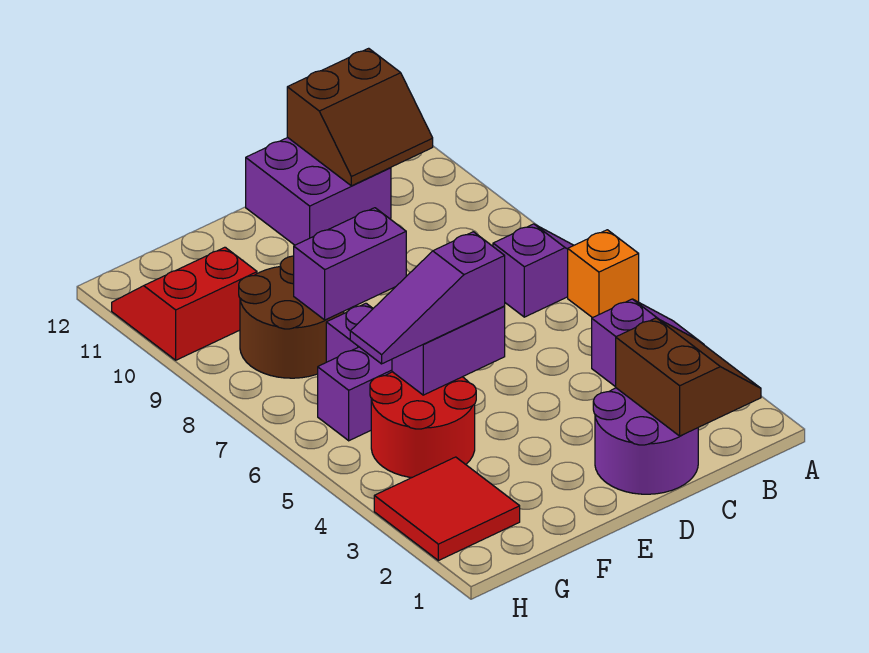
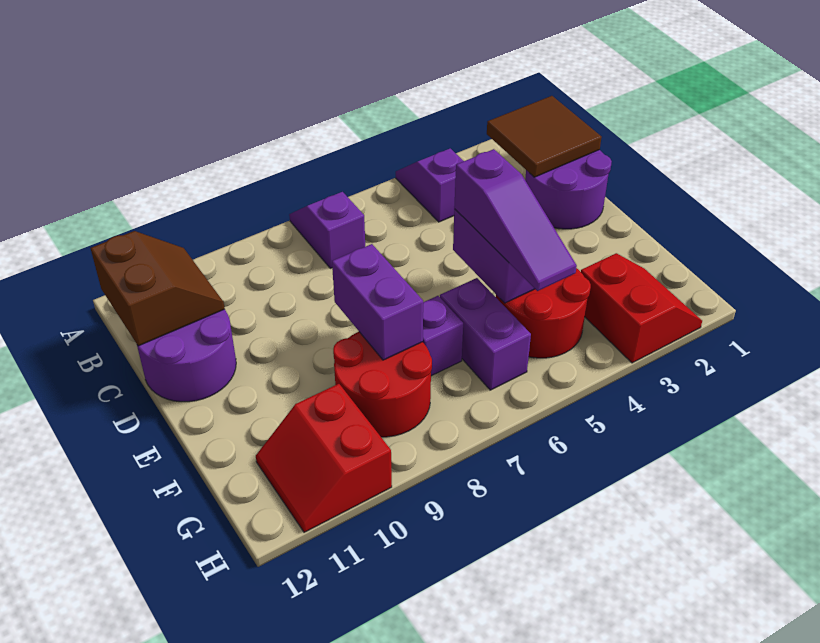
orange brick A6 level 1 -> none
brown slope B1:C2 level 2 top C -> brown tile B1:C2 level 2
purple brick C11:D12 level 1 -> purple round brick C11:D12 level 1
brown round brick F8:G9 level 1 -> red round brick F8:G9 level 1
red tile G2:H3 level 1 -> red slope G2:H3 level 1 top 3

